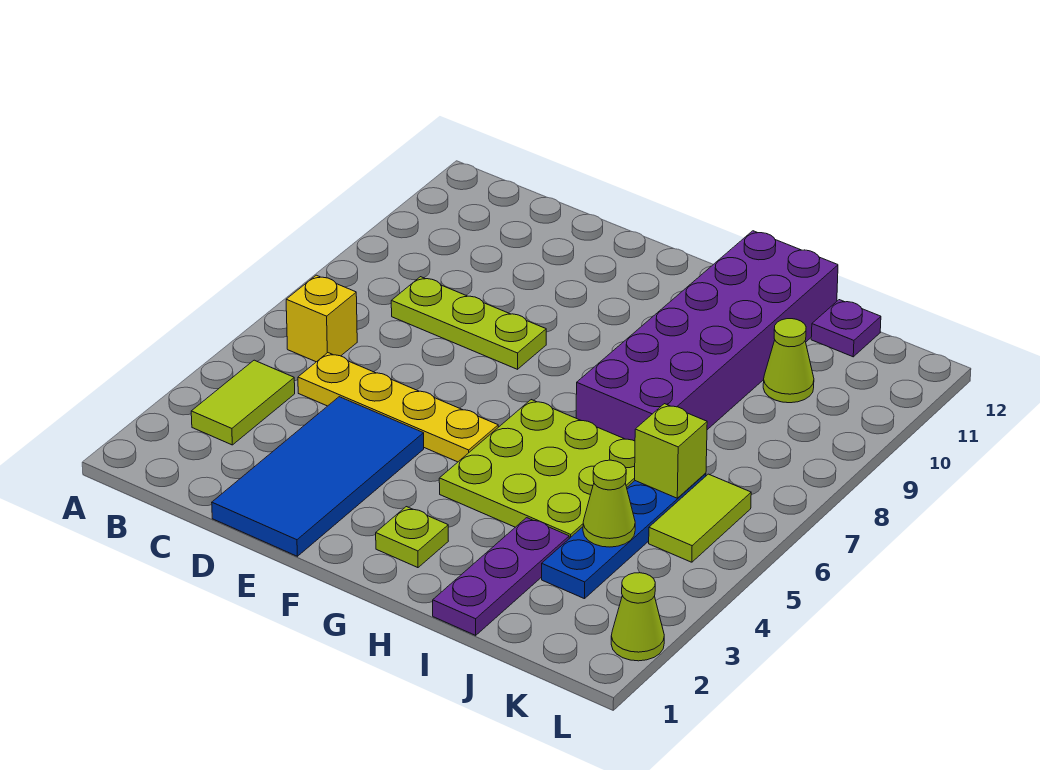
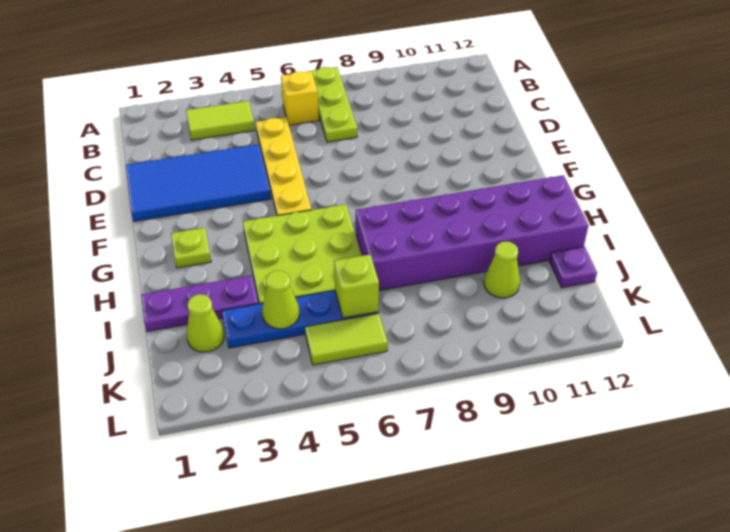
lime plate C8:E8 level 1 -> lime plate A7:C7 level 1
lime cone L2 level 1 -> lime cone J2 level 1

